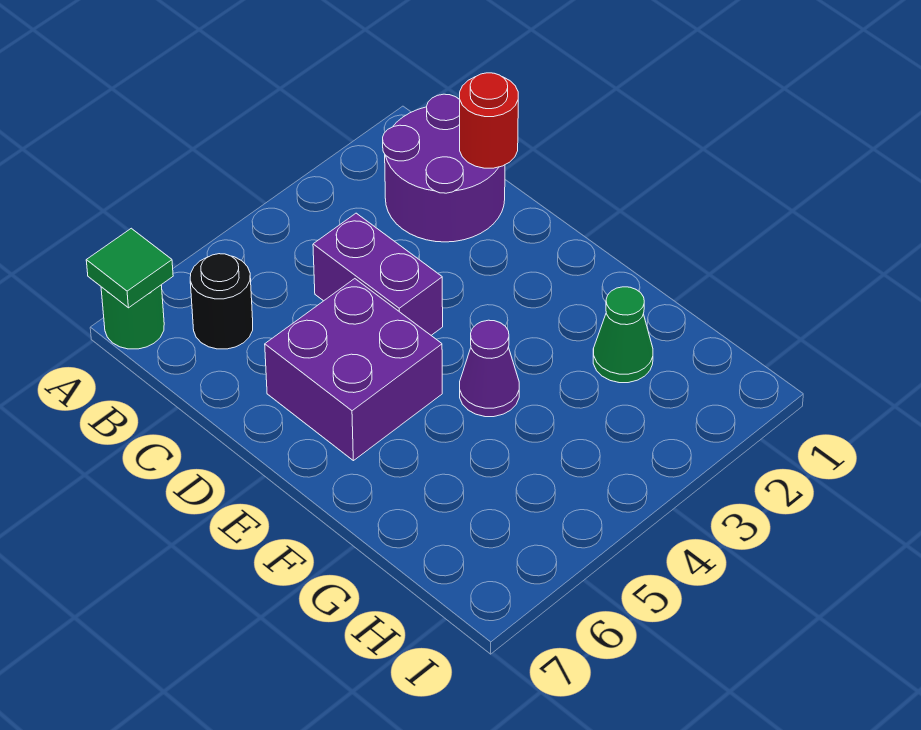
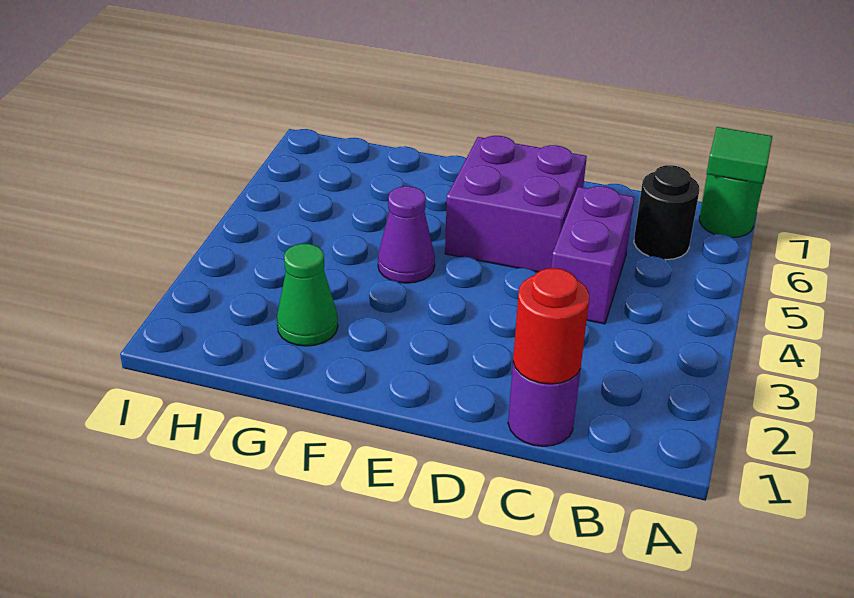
purple round brick B1:C2 level 1 -> purple round brick C1 level 1
purple brick C4:D4 level 1 -> purple brick C4:C5 level 1

